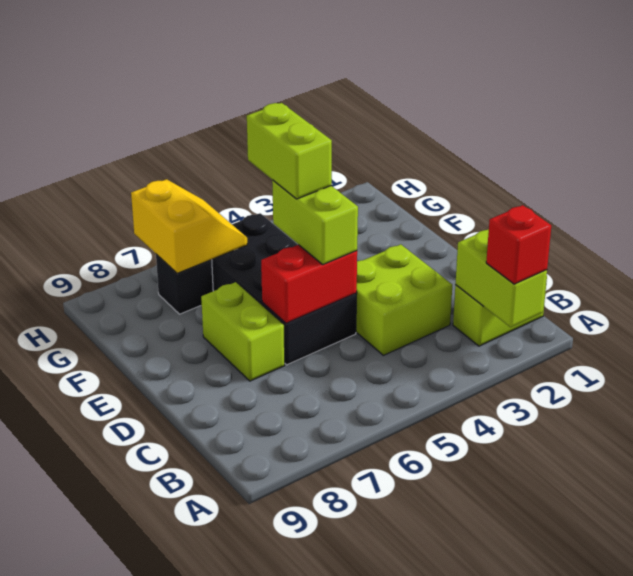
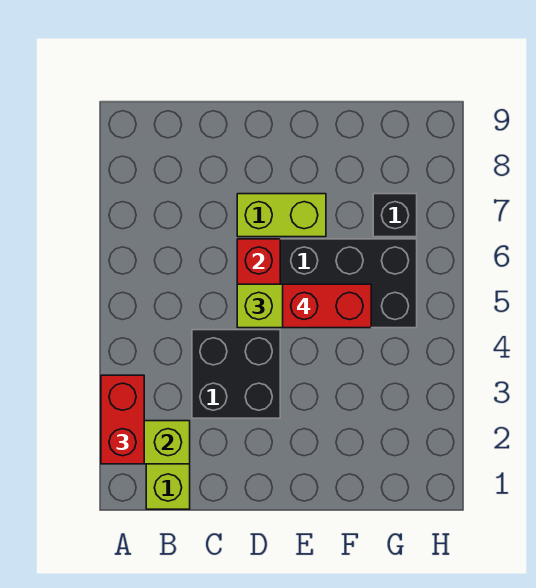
red brick A2 level 3 -> red brick A2:A3 level 3
lime brick C3:D4 level 1 -> black brick C3:D4 level 1
lime brick E5:F5 level 4 -> red brick E5:F5 level 4
yellow slope G6:H7 level 2 top 7 -> none

